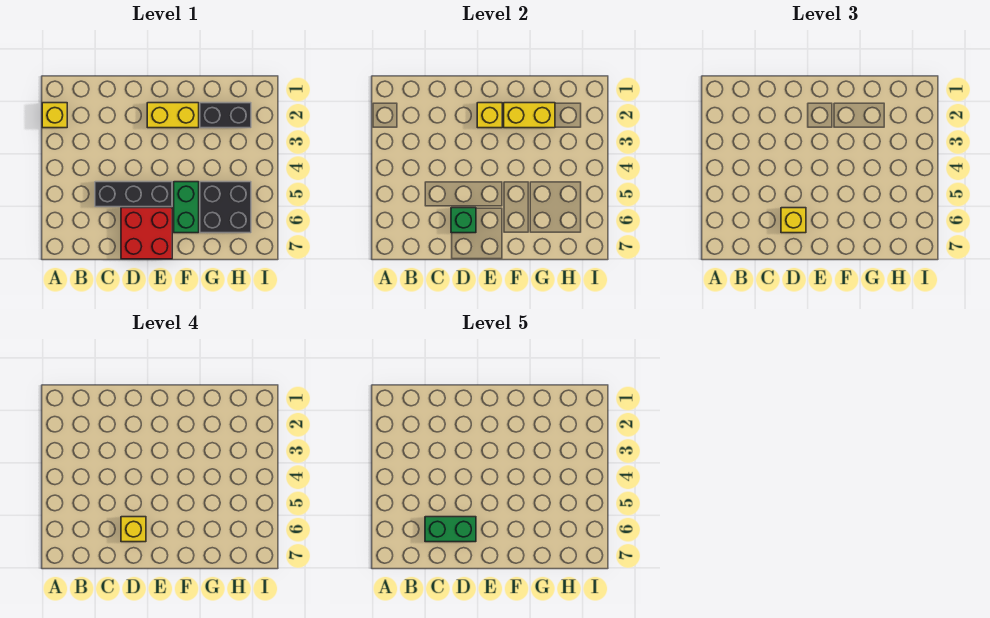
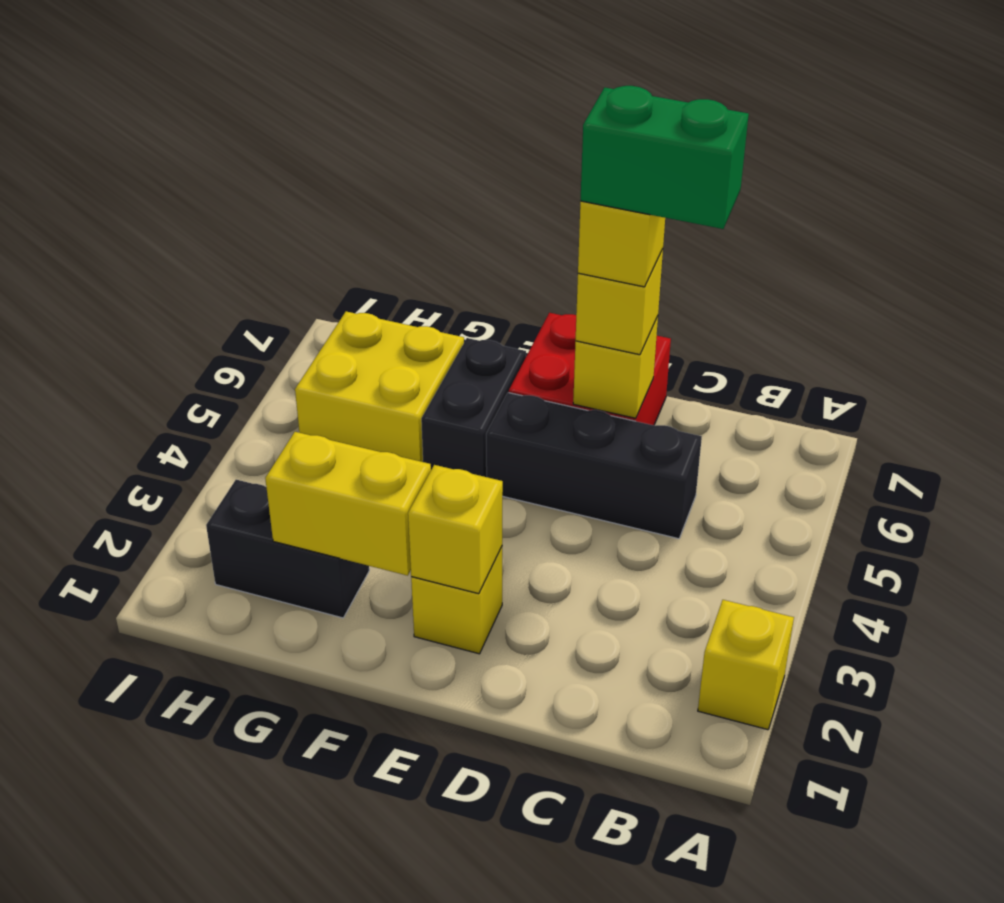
green brick D6 level 2 -> yellow brick D6 level 2
yellow brick E2:F2 level 1 -> yellow brick E2 level 1
green brick F5:F6 level 1 -> black brick F5:F6 level 1
black brick G5:H6 level 1 -> yellow brick G5:H6 level 1

